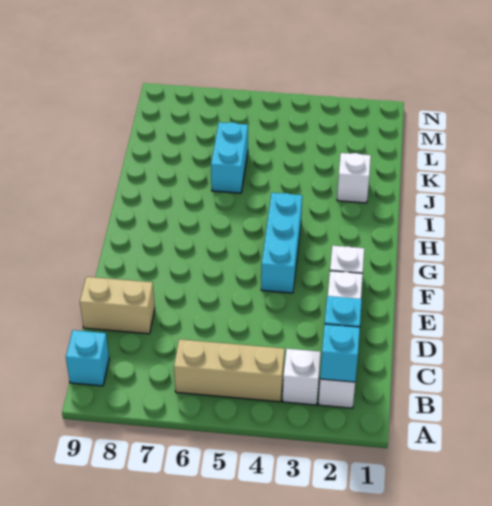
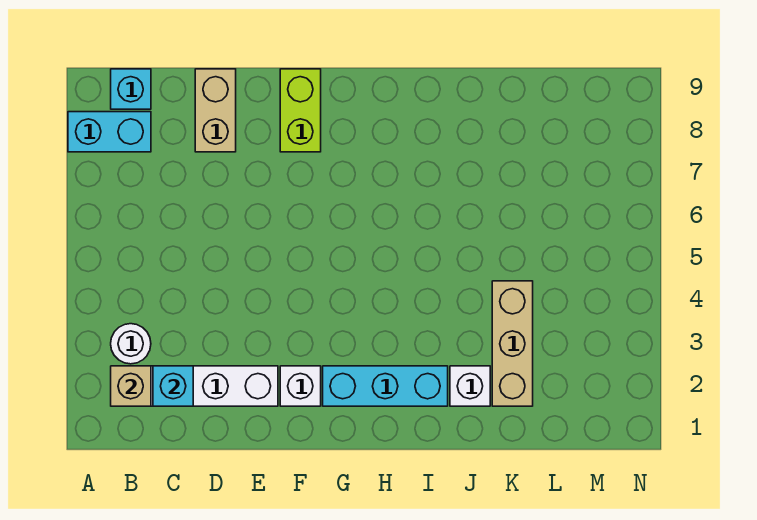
cyan brick B2 level 2 -> tan brick B2 level 2
white brick B3 level 1 -> white round brick B3 level 1
tan brick B4:B6 level 1 -> tan brick K2:K4 level 1
cyan brick F4:H4 level 1 -> cyan brick G2:I2 level 1
none -> lime brick F8:F9 level 1
cyan brick J6:K6 level 1 -> cyan brick A8:B8 level 1

